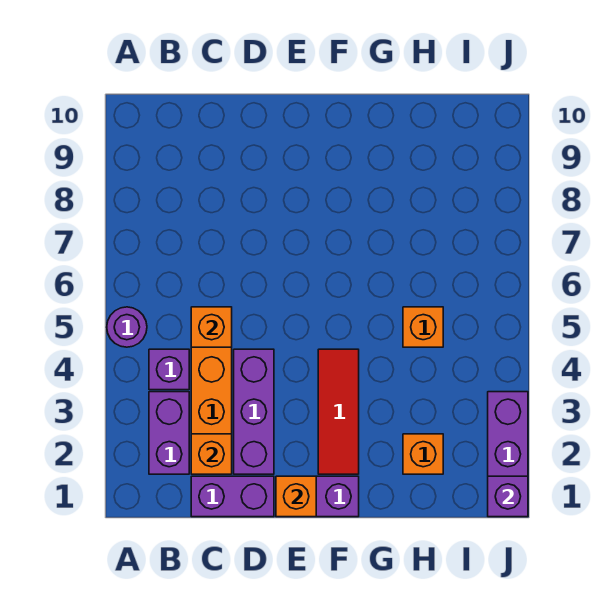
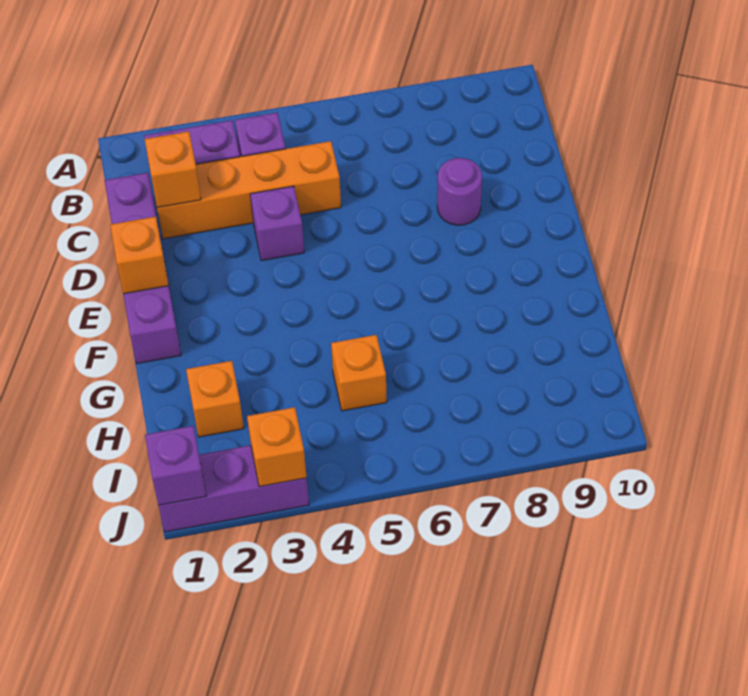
purple round brick A5 level 1 -> purple round brick D8 level 1
orange brick C5 level 2 -> orange brick J3 level 2
purple brick D2:D4 level 1 -> purple brick D4 level 1
red tile F2:F4 level 1 -> none

